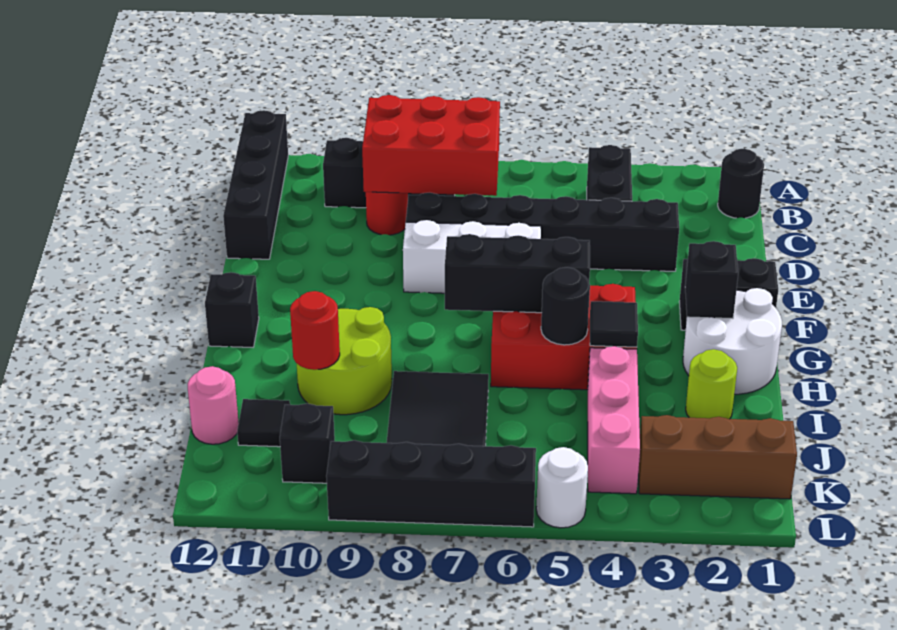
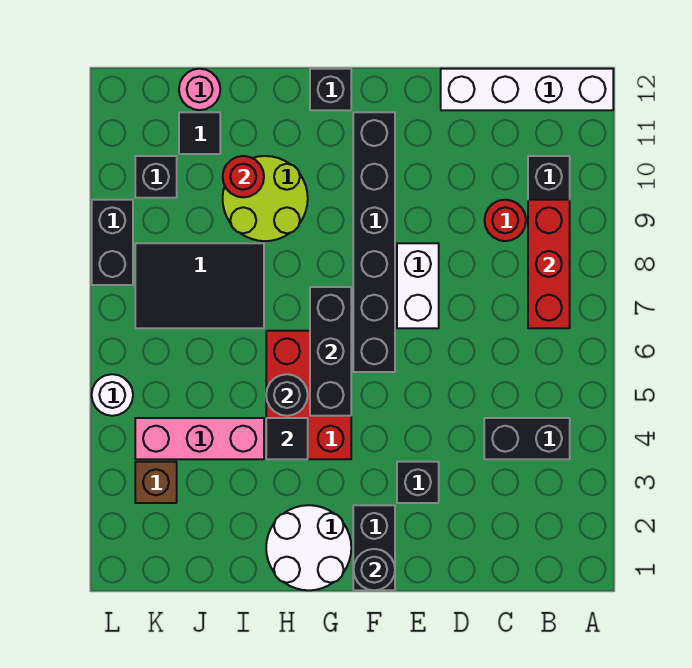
black brick A12:D12 level 1 -> white brick A12:D12 level 1
black round brick B1 level 1 -> black round brick F1 level 2
red brick B7:C9 level 2 -> red brick B7:B9 level 2
black brick D3:D8 level 1 -> black brick F6:F11 level 1
white brick E6:E8 level 1 -> white brick E7:E8 level 1
black brick G2 level 2 -> black brick E3 level 1
lime round brick I2 level 1 -> none
brown brick K1:K3 level 1 -> brown brick K3 level 1
black brick L6:L9 level 1 -> black brick L8:L9 level 1

